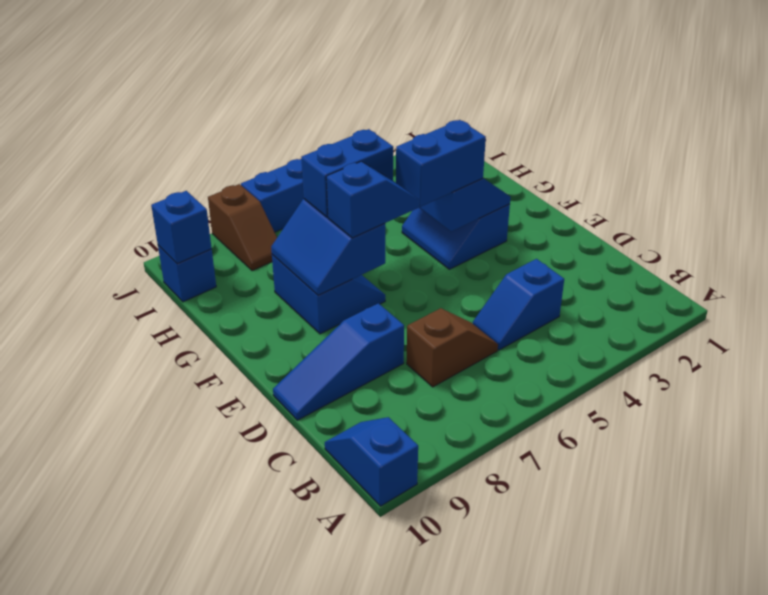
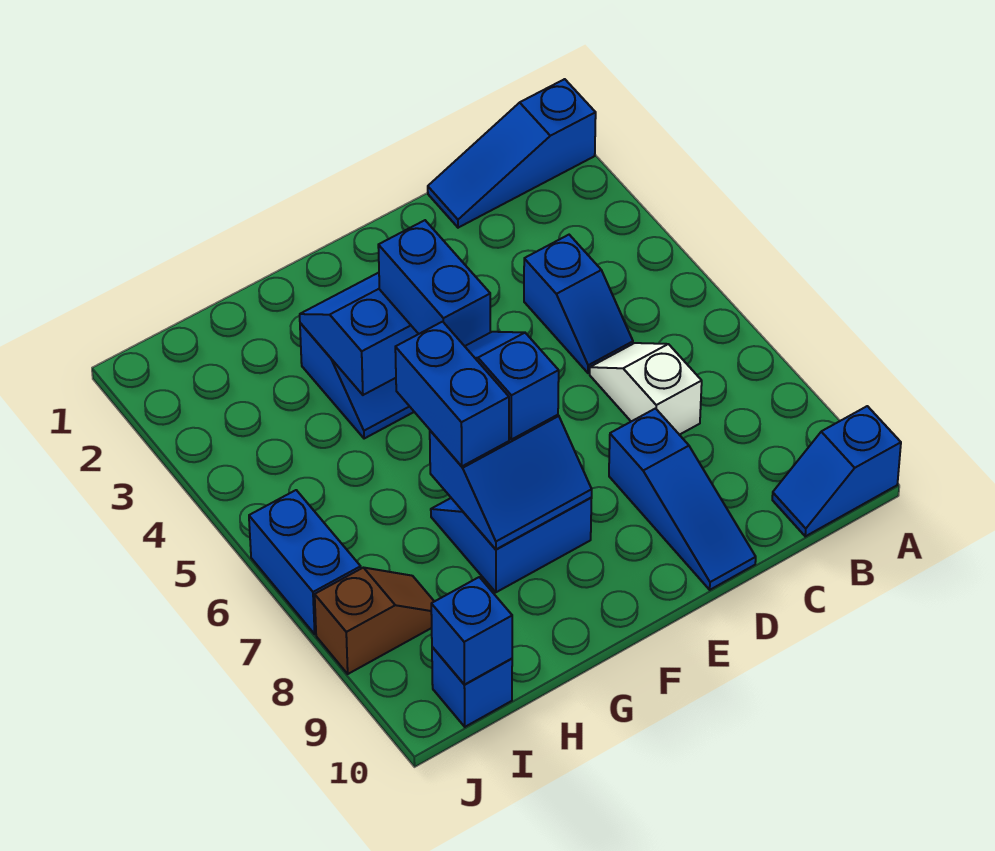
none -> blue slope A1:C1 level 1 top A
brown slope C6:C7 level 1 top 7 -> white slope C6:C7 level 1 top 7

